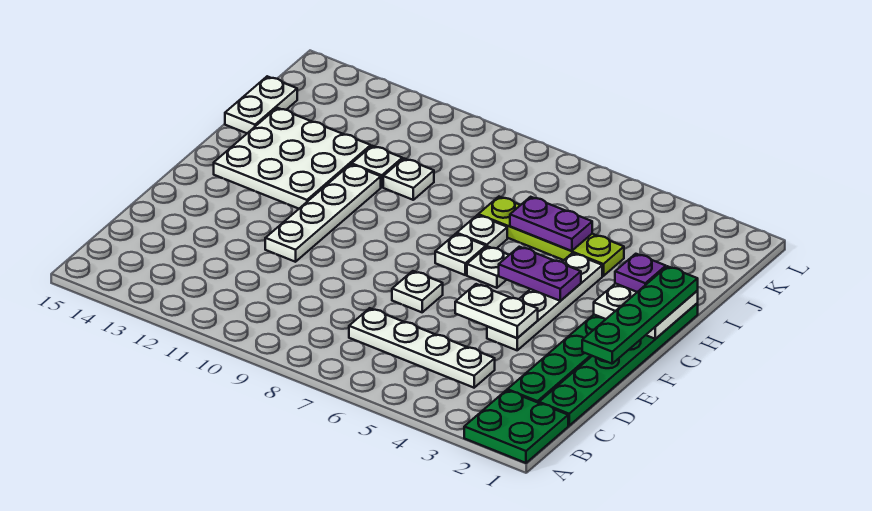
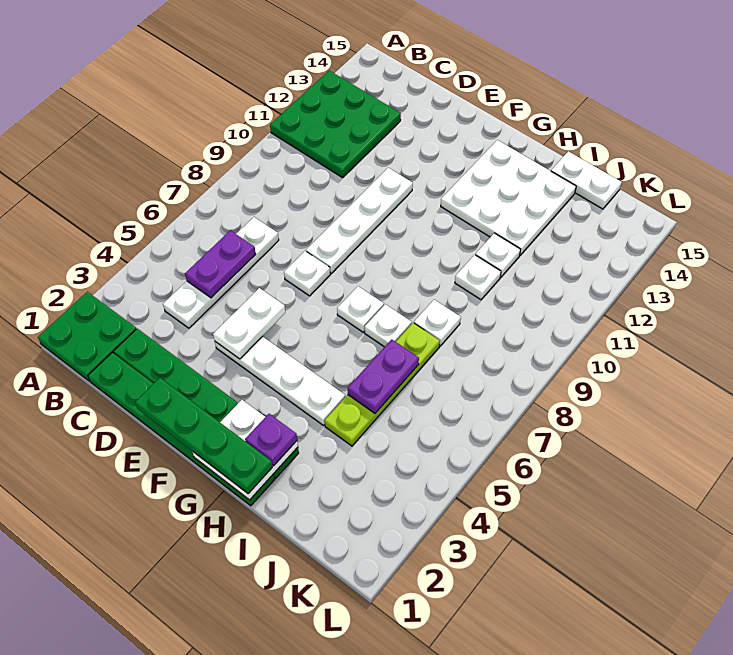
none -> green plate A11:C13 level 1
white plate E11:H11 level 1 -> white plate E8:E11 level 1
purple plate G4:G5 level 2 -> purple plate C5:C6 level 2
white plate G6 level 1 -> white plate I8 level 1

